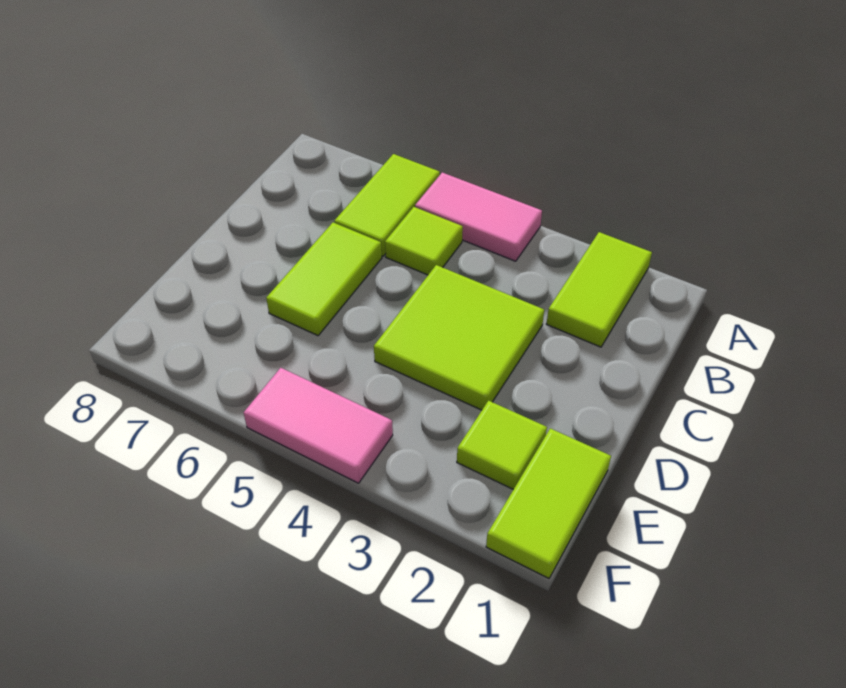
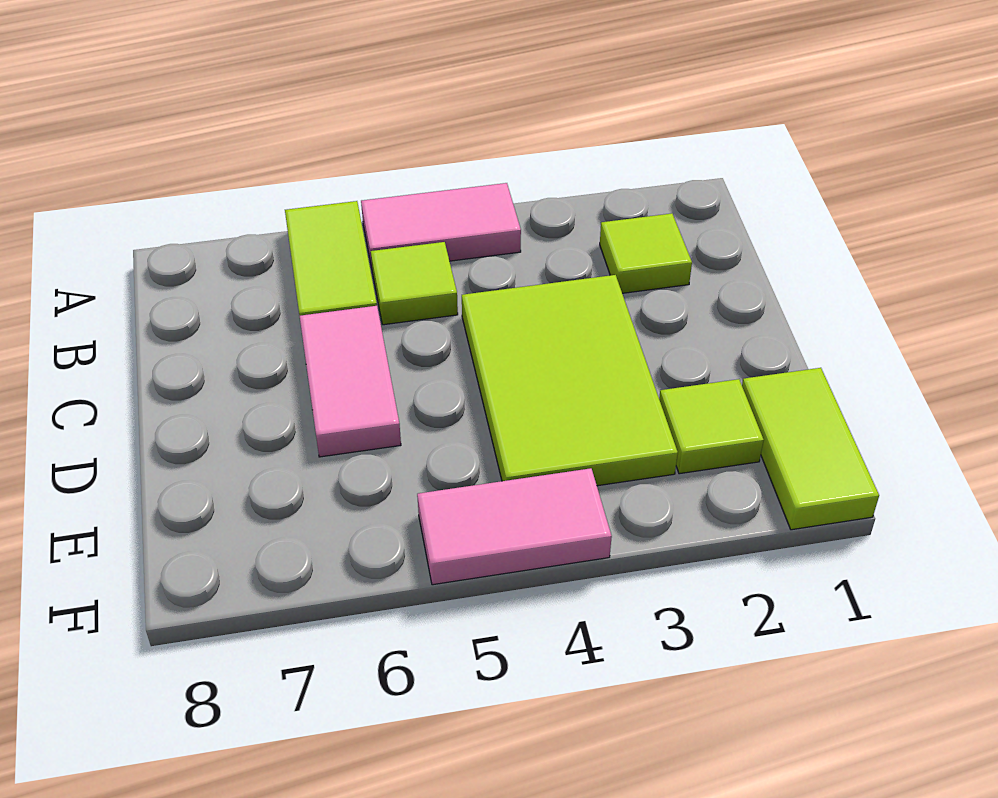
lime tile A2:B2 level 1 -> lime tile B2 level 1
lime tile C3:D4 level 1 -> lime tile C3:E4 level 1
lime tile C6:D6 level 1 -> pink tile C6:D6 level 1

